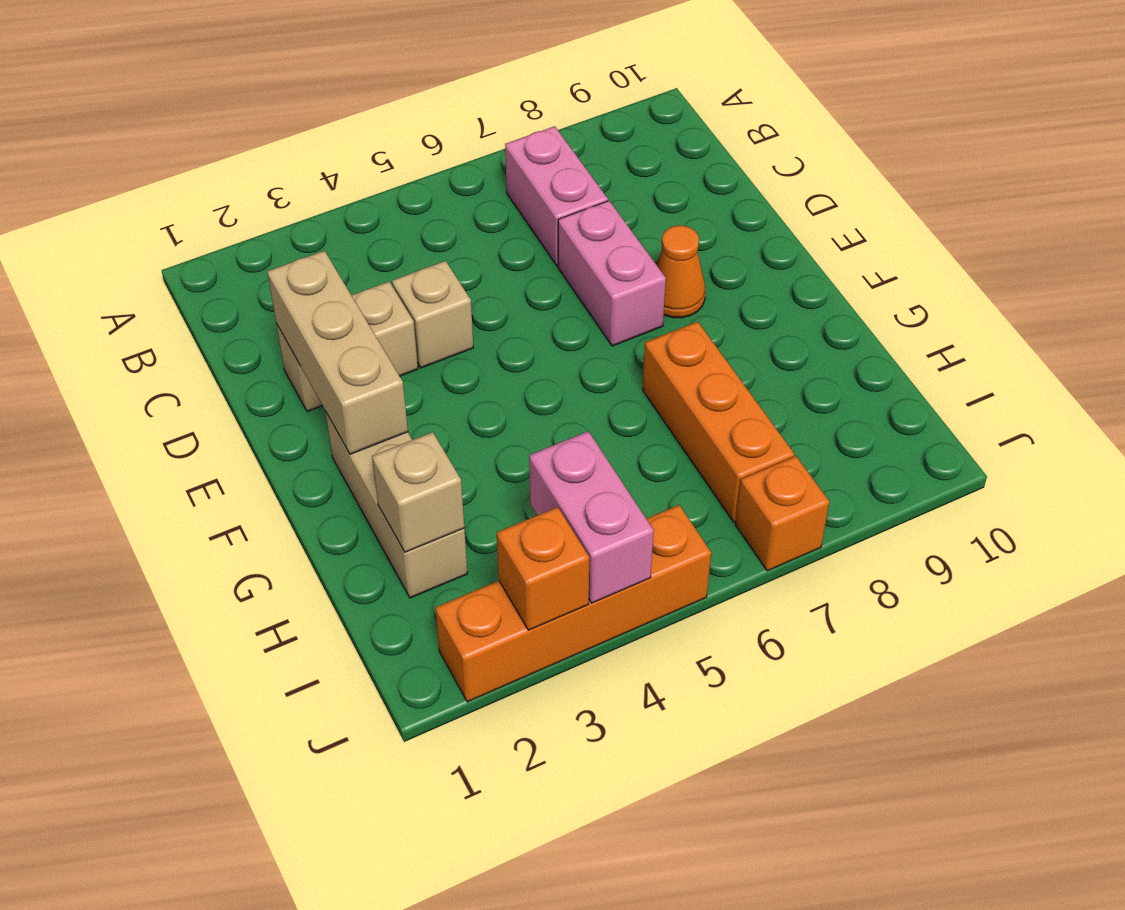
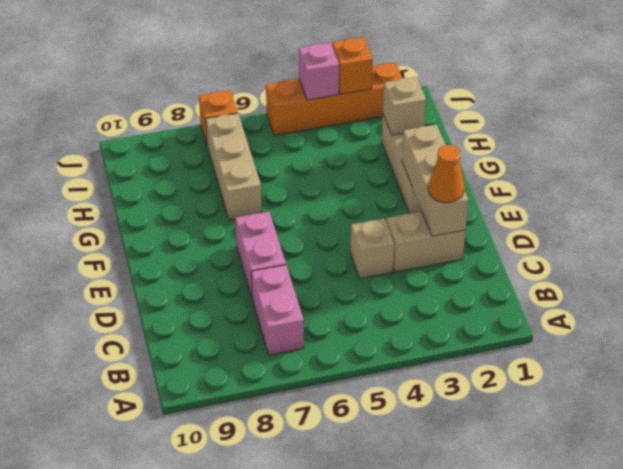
orange cone E8 level 1 -> orange cone D2 level 3
orange brick G7:I7 level 1 -> tan brick G7:I7 level 1
pink brick I4:J4 level 2 -> pink brick J4 level 2

